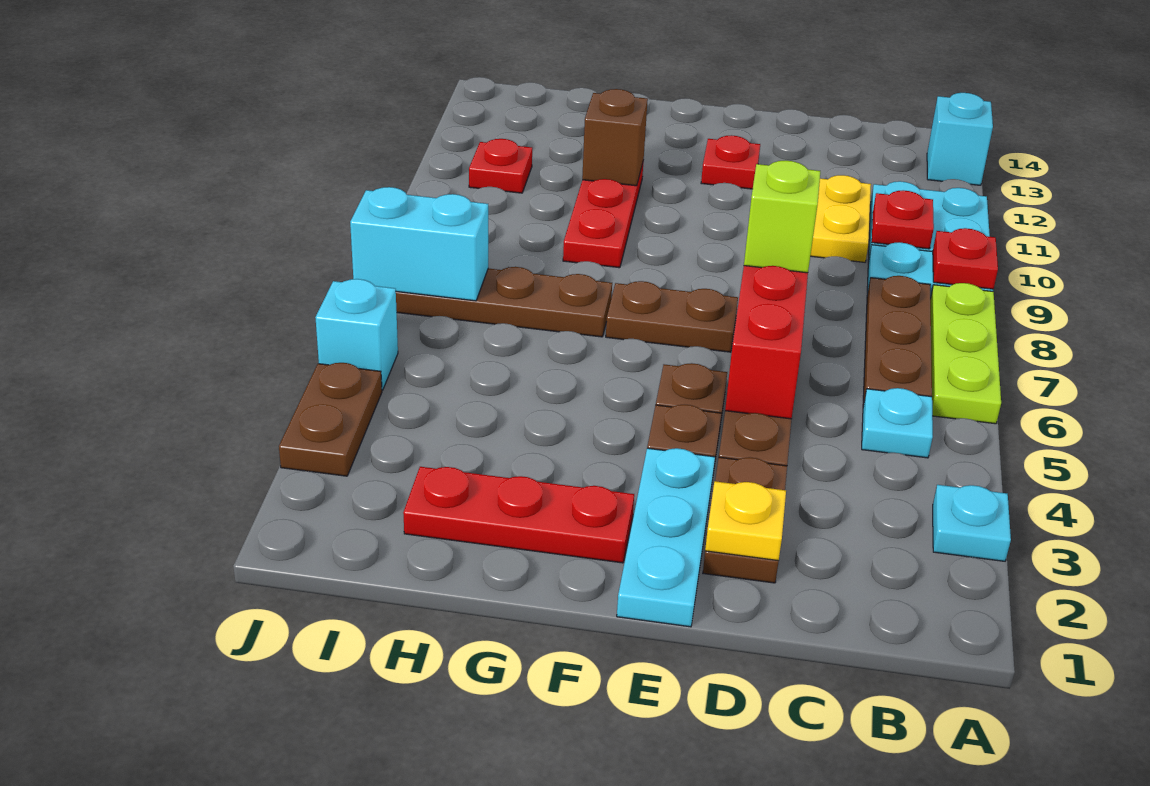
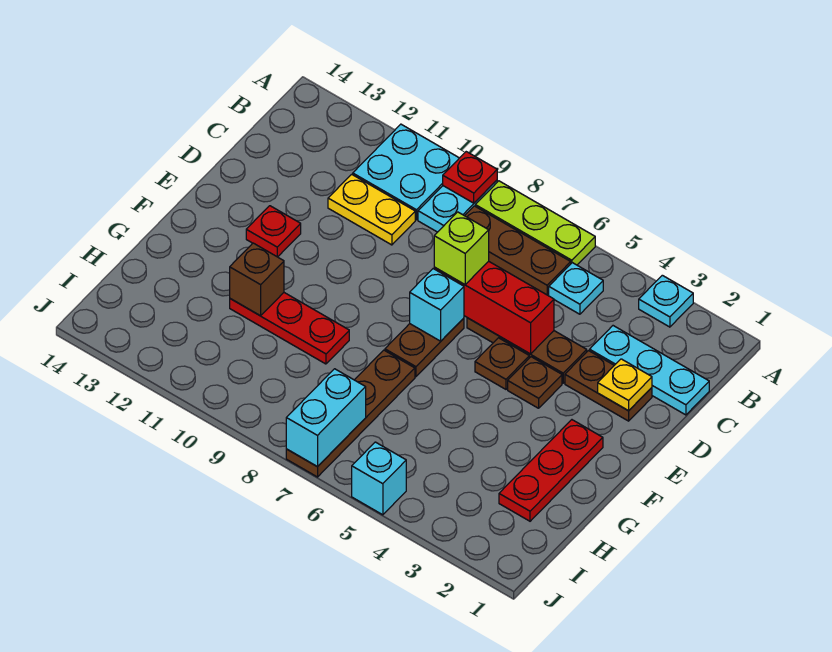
cyan brick A13 level 1 -> cyan brick E7 level 2
red plate B10 level 2 -> none
cyan plate E1:E3 level 1 -> cyan plate C1:C3 level 1
red plate I11 level 1 -> none
brown plate J3:J4 level 1 -> none

